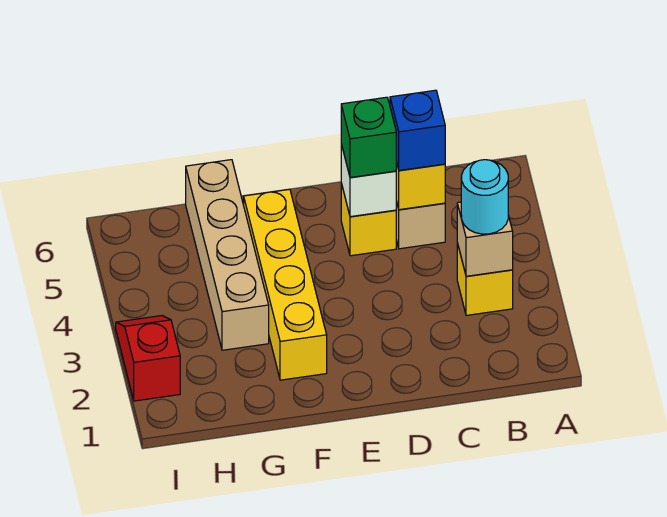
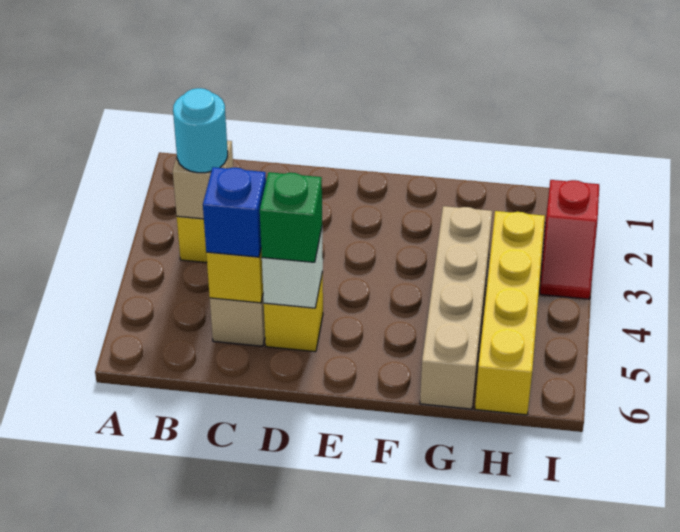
yellow brick F2:F5 level 1 -> yellow brick H3:H6 level 1

